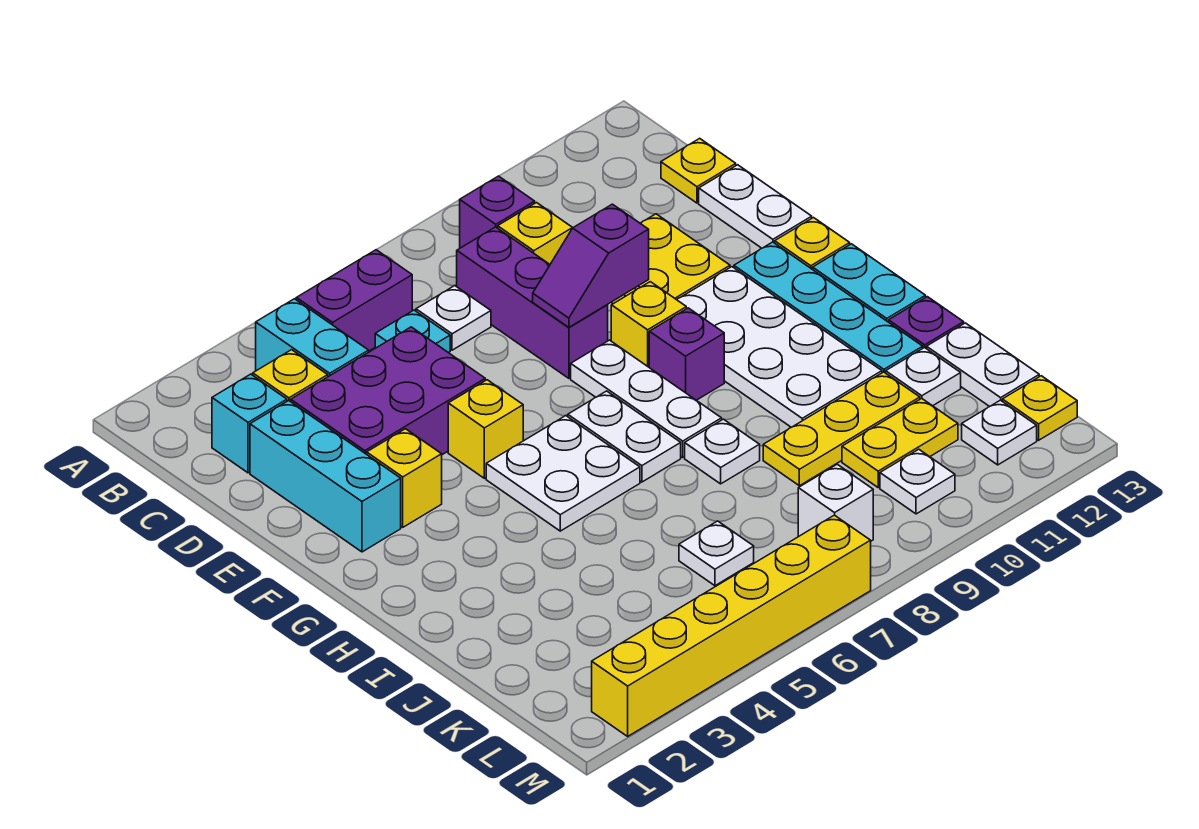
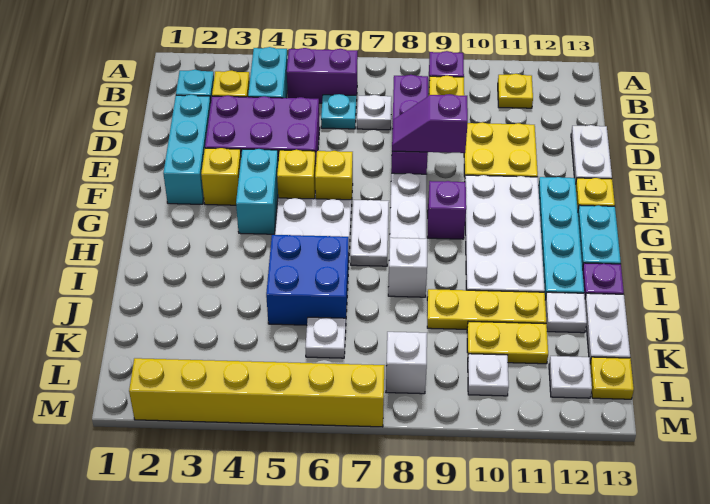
yellow plate C13 level 1 -> yellow plate B11 level 1
none -> cyan brick F4:G4 level 1
yellow brick F9 level 1 -> yellow brick F6 level 1
none -> blue brick I5:J6 level 1
white plate I8 level 1 -> white brick I8 level 1

